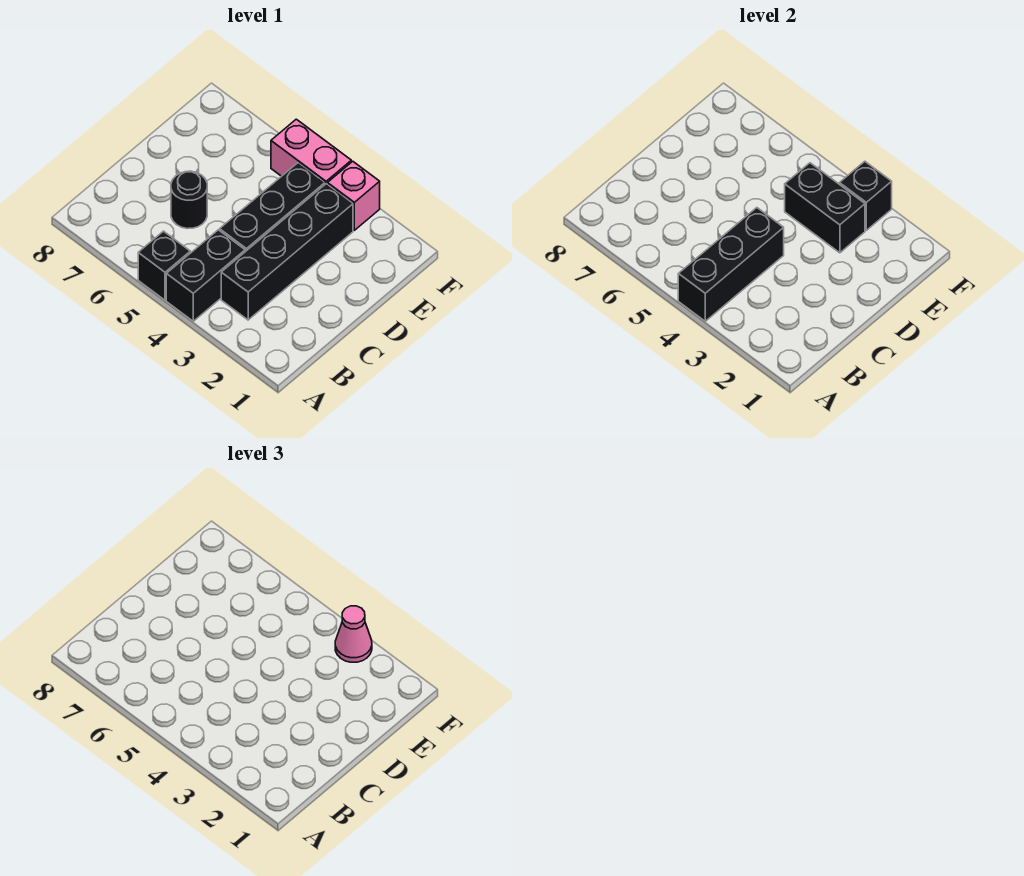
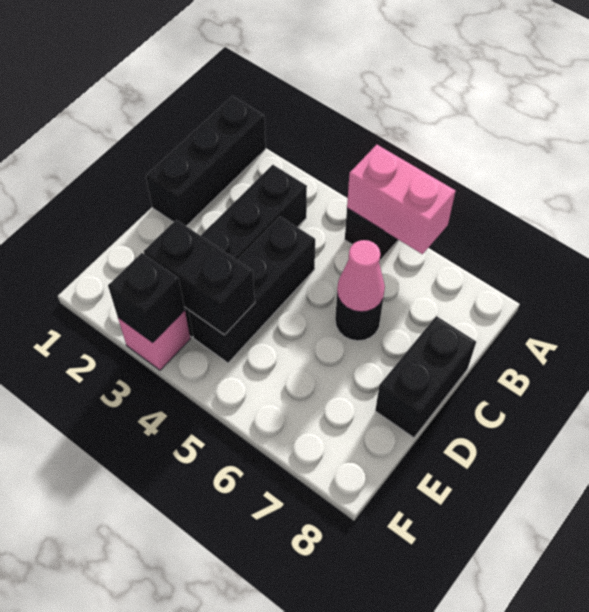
black brick A4:B4 level 1 -> black brick C8:D8 level 1
black brick A4:C4 level 2 -> black brick A1:C1 level 1
pink cone F3 level 3 -> pink cone C6 level 2
pink brick F4:F5 level 1 -> pink brick A5:A6 level 2

